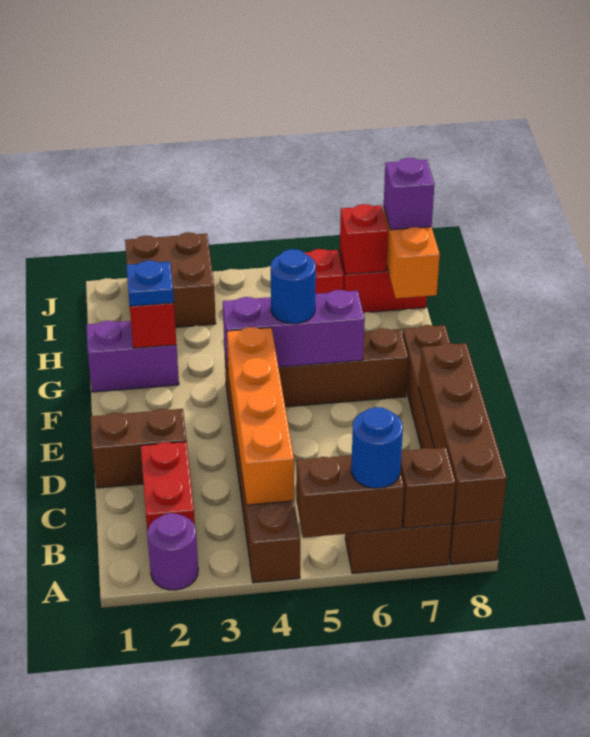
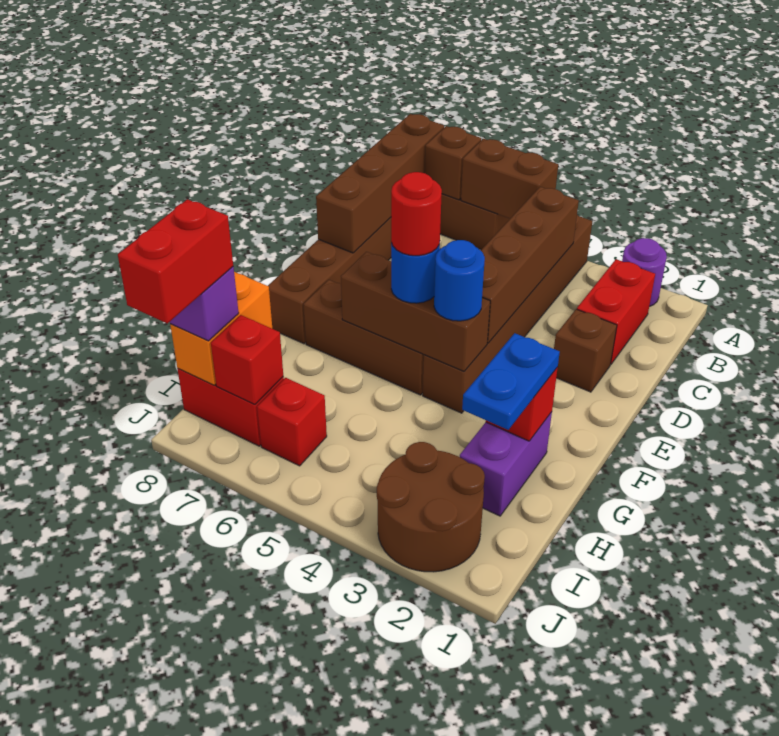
blue round brick A6 level 3 -> blue round brick F4 level 3
orange brick B4:E4 level 2 -> brown brick B4:E4 level 2
brown brick D1:D2 level 1 -> brown brick D2 level 1
purple brick F4:F6 level 2 -> brown brick F4:F6 level 2
none -> red round brick F5 level 4
purple brick G1:G2 level 1 -> purple brick G2:H2 level 1
blue plate G2 level 3 -> blue plate G2:H2 level 3
brown brick I2:J3 level 1 -> brown round brick I2:J3 level 1
none -> red brick I8:J8 level 4

